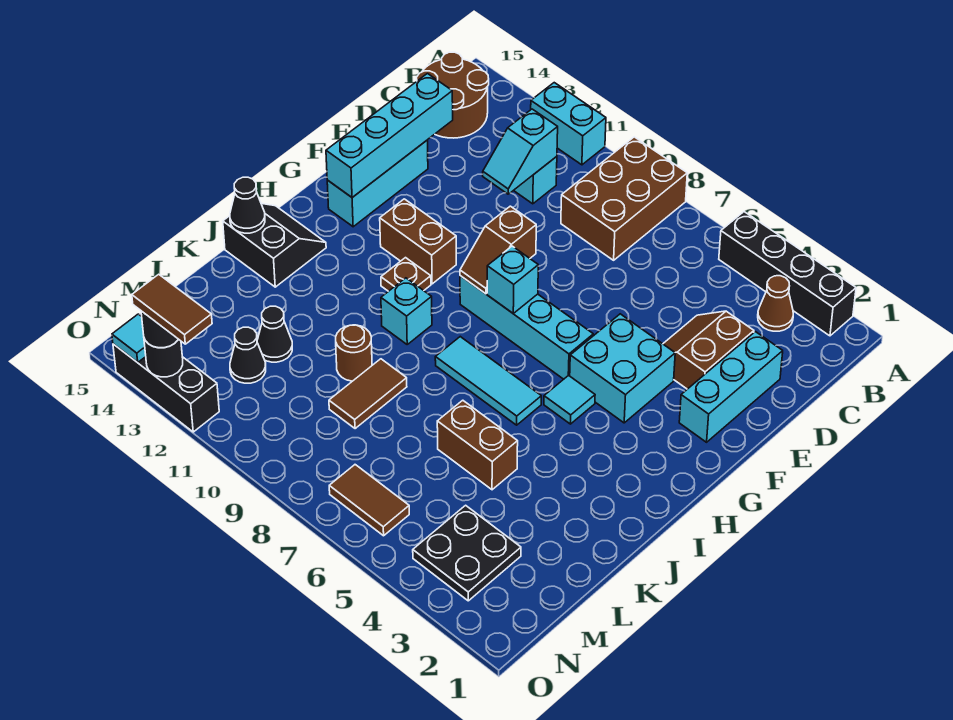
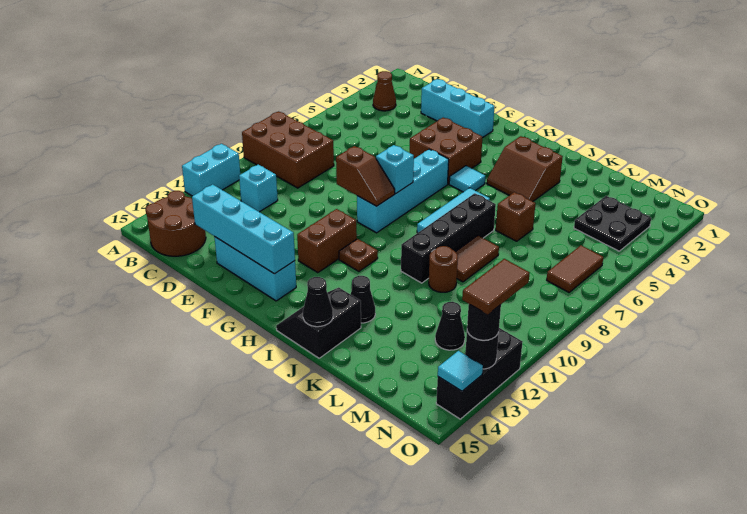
black brick A2:A5 level 1 -> black brick J7:J10 level 1
cyan slope C11:D11 level 2 top C -> none
brown slope D3:E4 level 1 top 3 -> brown slope I3:J4 level 1 top 3
cyan brick F4:G5 level 1 -> brown brick F4:G5 level 1
cyan brick I10 level 1 -> none
brown brick K5:K6 level 1 -> brown brick K6 level 1
brown tile K9:L9 level 1 -> brown tile K8:K9 level 1
black cone L12 level 1 -> black cone J13 level 1

